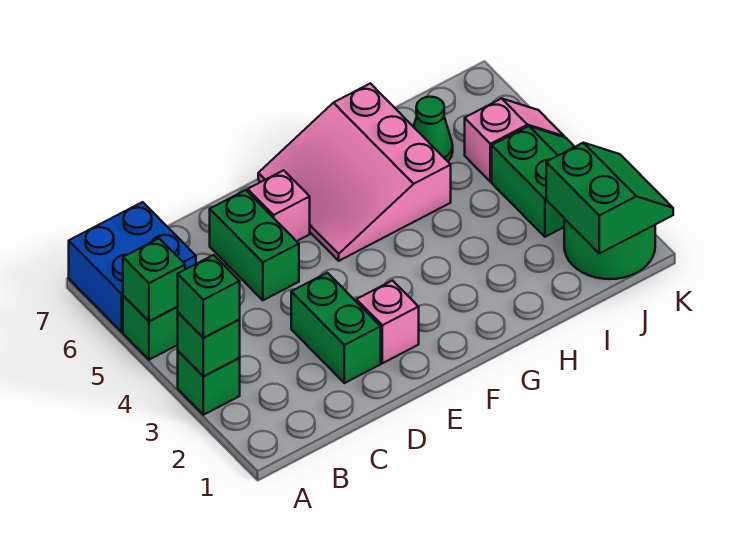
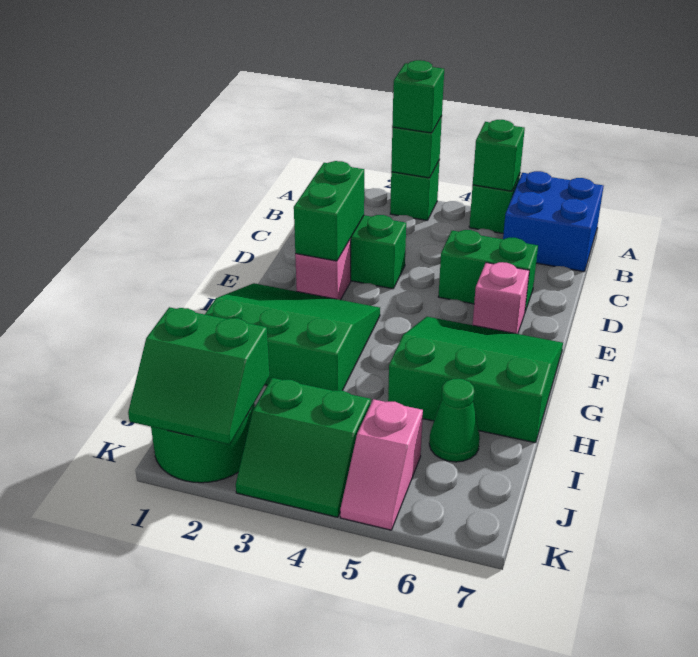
none -> green brick D2:E2 level 2
none -> green slope F1:H3 level 1 top H
pink slope F5:H7 level 1 top H -> green slope F5:H7 level 1 top H

